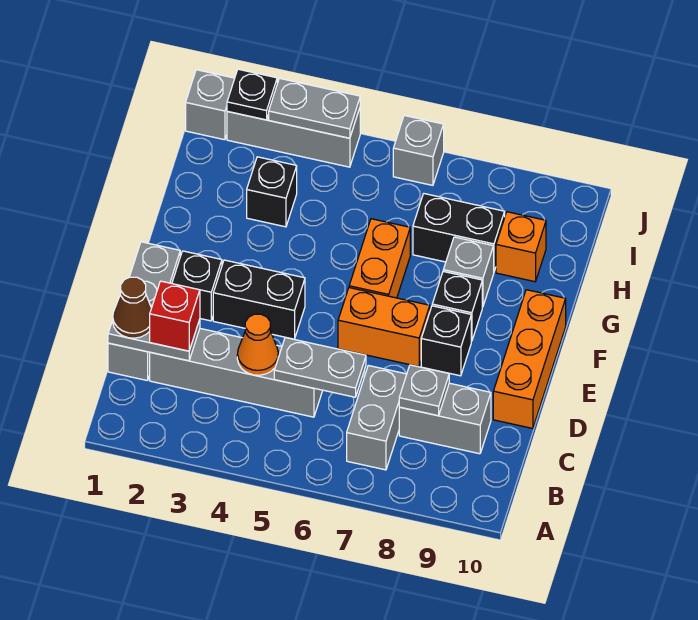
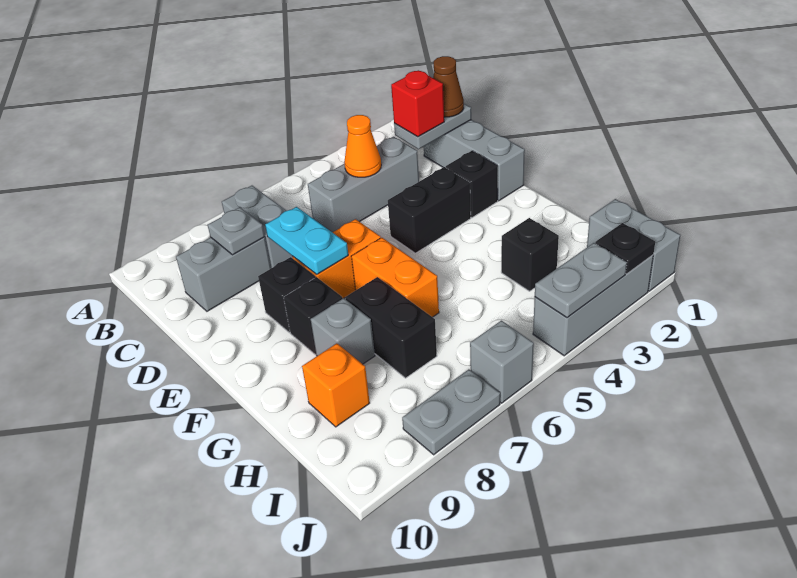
grey brick C2:C5 level 1 -> grey brick C3:C5 level 1
grey plate C5:C6 level 2 -> grey plate J7:J8 level 1
none -> cyan plate D7:E7 level 2
orange brick D10:F10 level 1 -> none
black brick H7:H8 level 1 -> black brick G7:H7 level 1
grey brick J1 level 1 -> grey brick I1:J1 level 1

